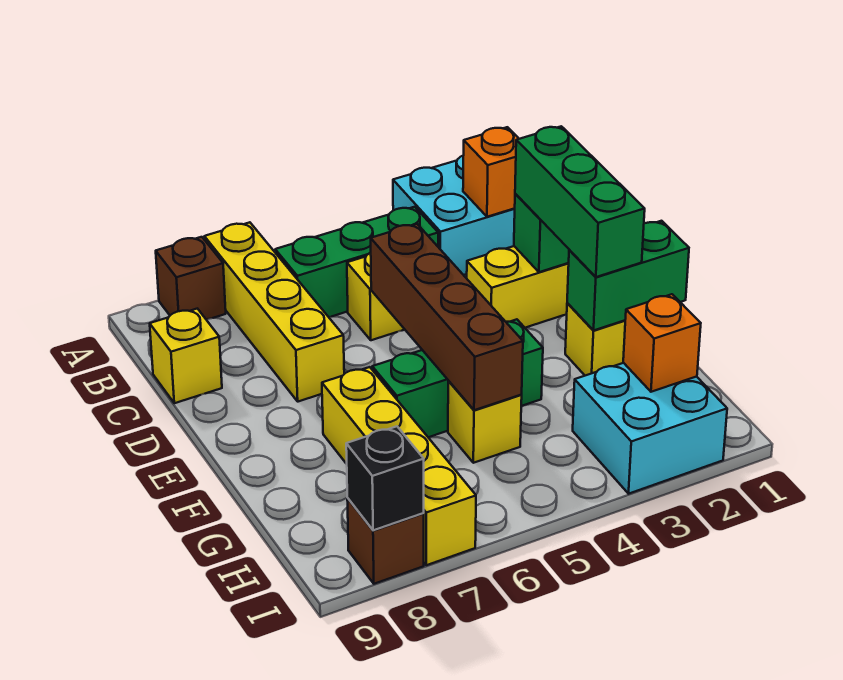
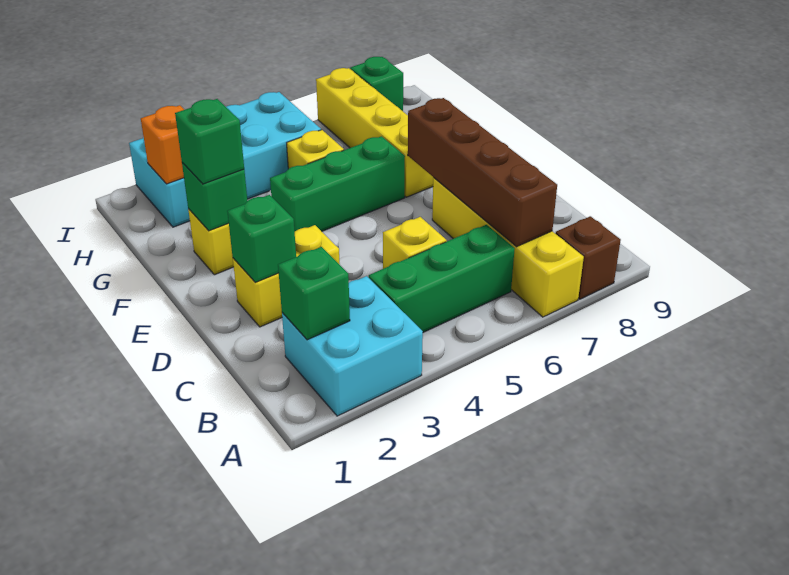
orange brick B2 level 2 -> green brick B2 level 2
yellow brick C9 level 1 -> none
green brick D2:F2 level 3 -> green brick F2 level 3
brown brick D5:G5 level 2 -> brown brick B7:E7 level 2
green brick F1:F2 level 2 -> green brick F2 level 2
cyan brick H2:I3 level 1 -> cyan brick H2:I5 level 1
brown brick I8 level 1 -> green brick I8 level 1
black brick I8 level 2 -> none

